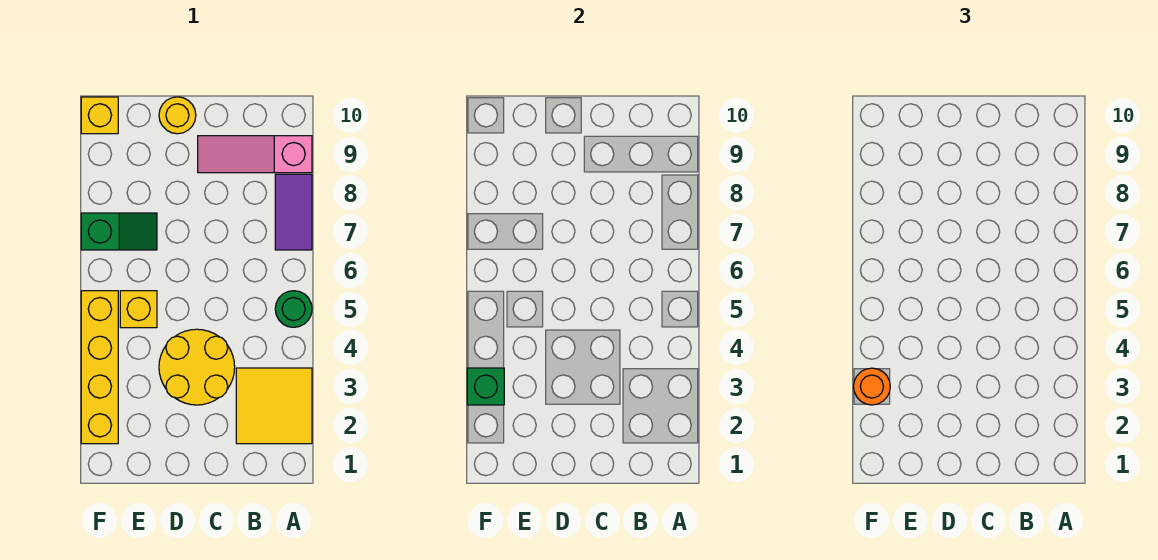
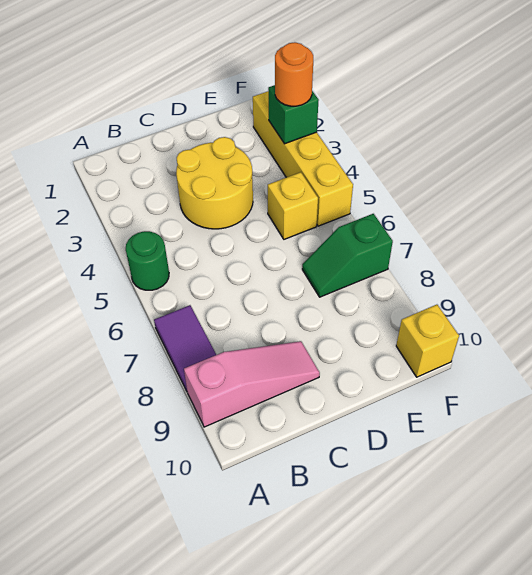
yellow tile A2:B3 level 1 -> none
yellow round brick D10 level 1 -> none

